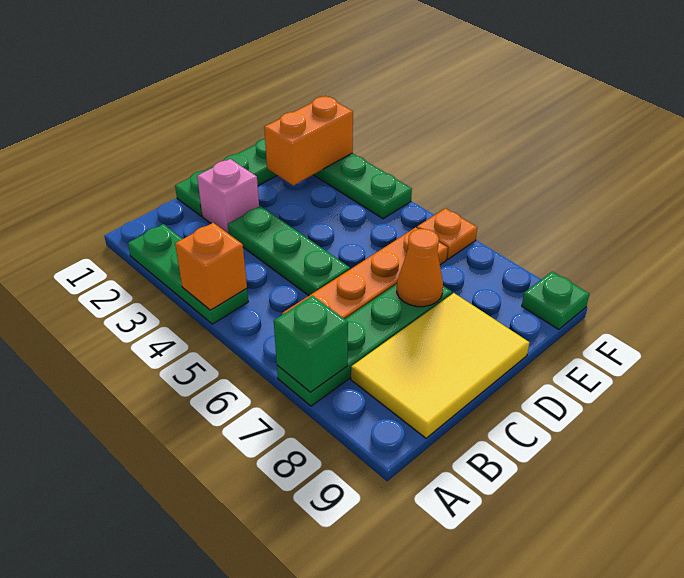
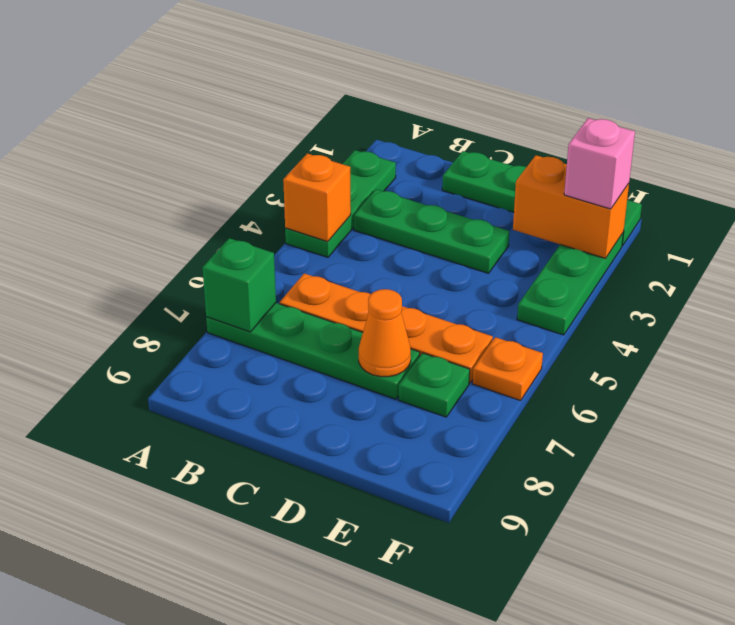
yellow tile B8:D9 level 1 -> none
pink brick C2 level 1 -> pink brick F2 level 3
green plate C3:C5 level 1 -> green plate B3:D3 level 1
green plate F9 level 1 -> green plate E7 level 1

